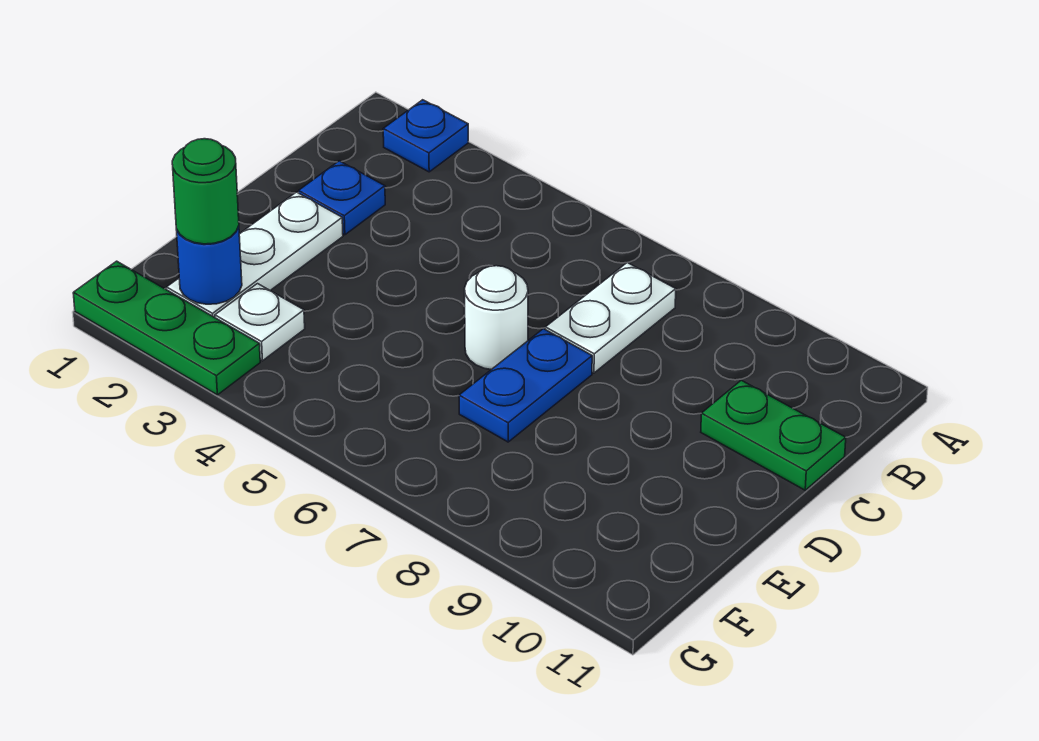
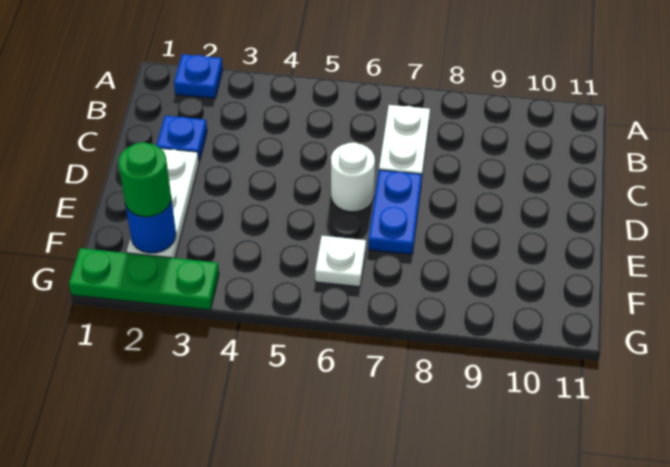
green plate C10:C11 level 1 -> none
white plate F3 level 1 -> white plate F6 level 1

